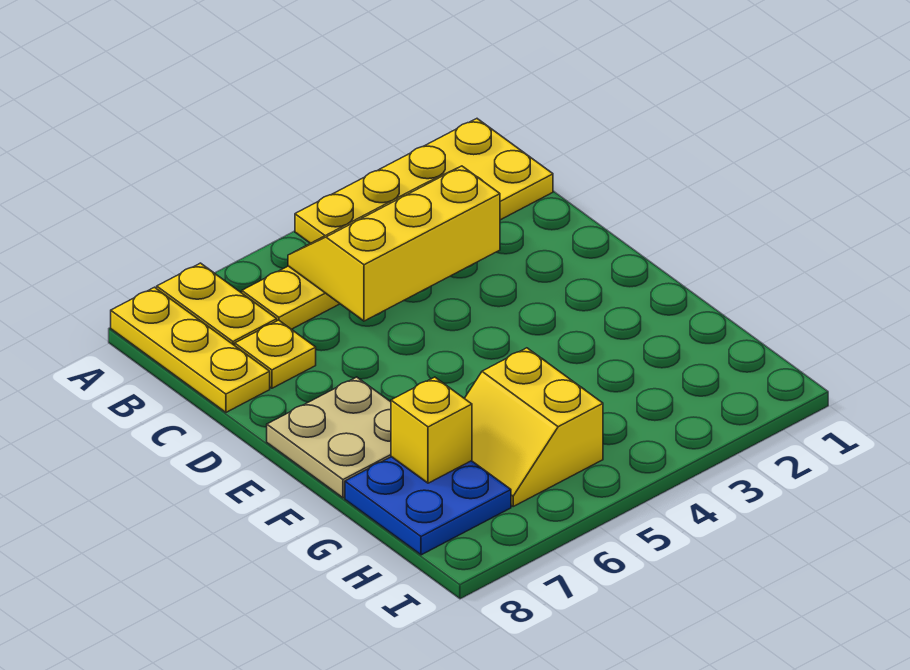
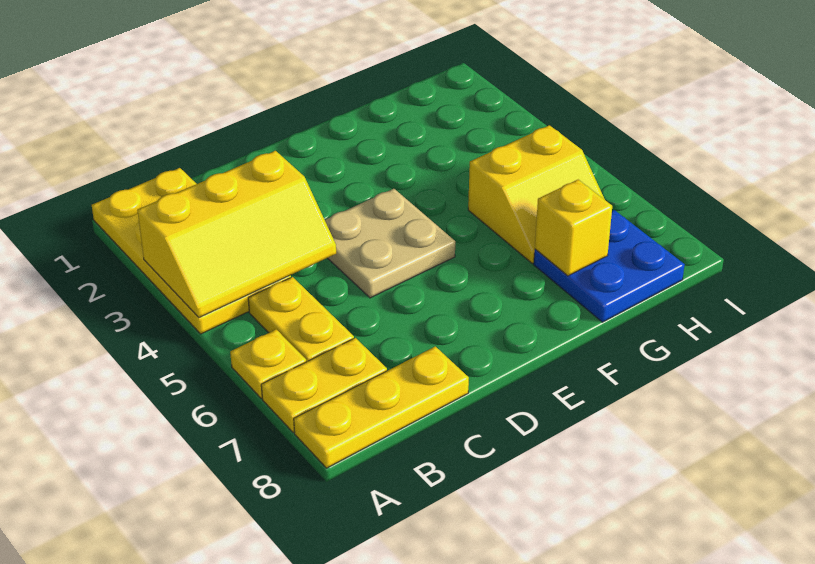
yellow slope B3:C5 level 2 top C -> yellow slope A3:C4 level 2 top 3
yellow plate C7 level 1 -> yellow plate A6 level 1
tan plate E7:F8 level 1 -> tan plate D4:E5 level 1

